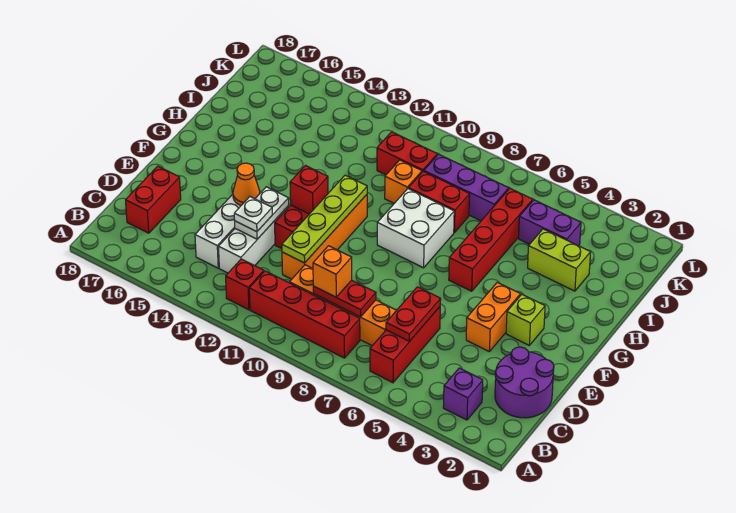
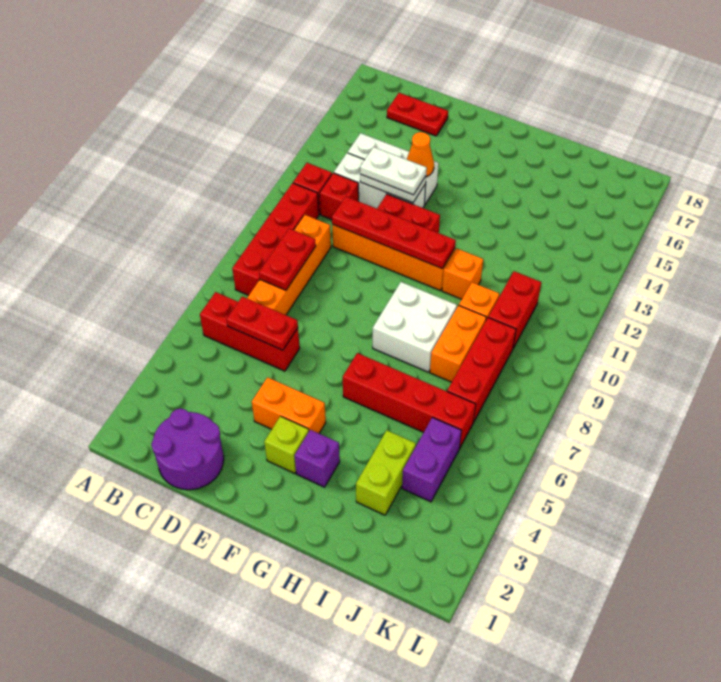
purple brick B3 level 1 -> purple brick G3 level 1
orange brick C9 level 3 -> orange brick H11 level 1
red brick C17:D17 level 1 -> red plate C17:D17 level 1
lime plate D11:G11 level 2 -> red plate D11:G11 level 2
white plate D13 level 3 -> white plate D13:E13 level 3
red brick F12 level 2 -> red brick C12 level 1
red brick I8:I9 level 1 -> orange brick I8:I9 level 1
purple brick J7:J9 level 1 -> red brick J7:J9 level 1

